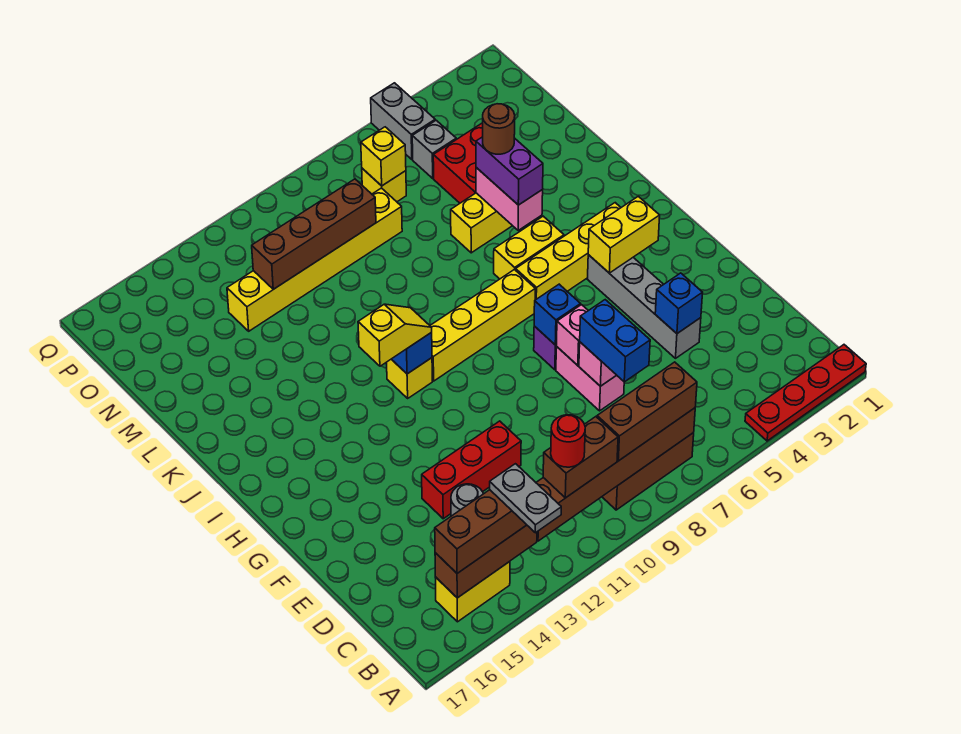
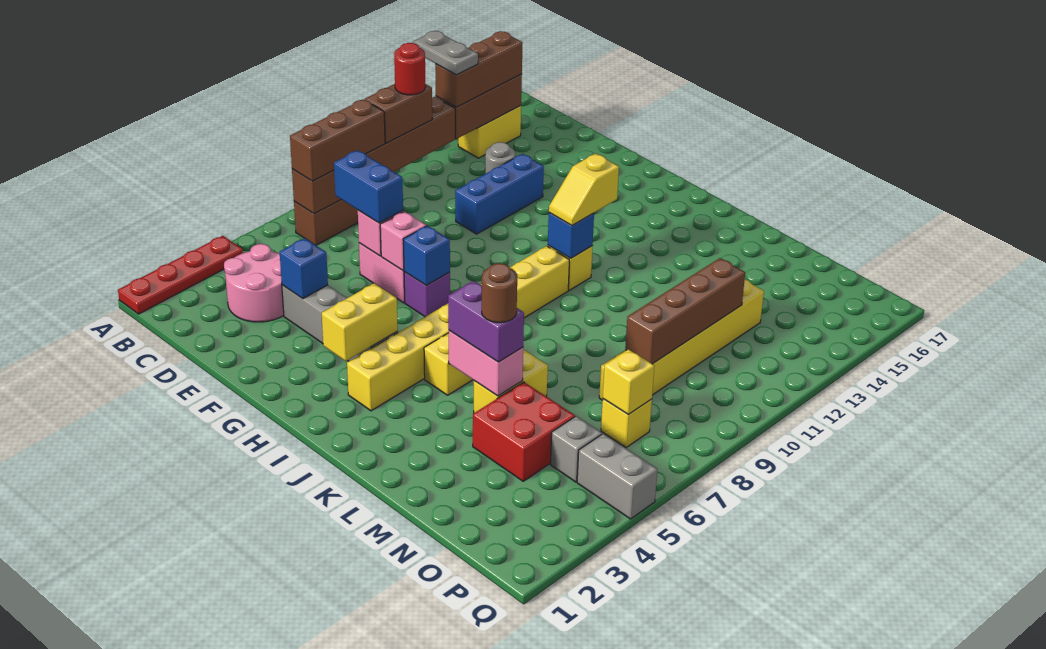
none -> pink round brick C3:D4 level 1
red brick E11:E13 level 1 -> blue brick E11:E13 level 1

